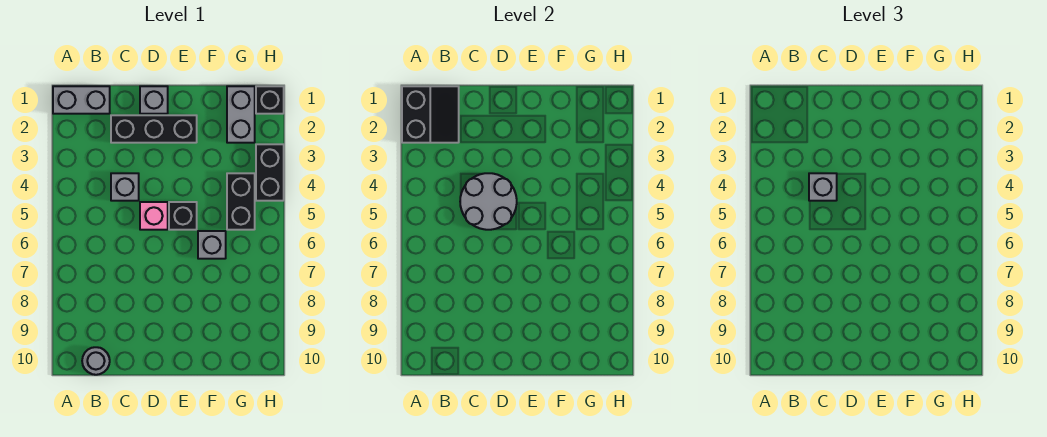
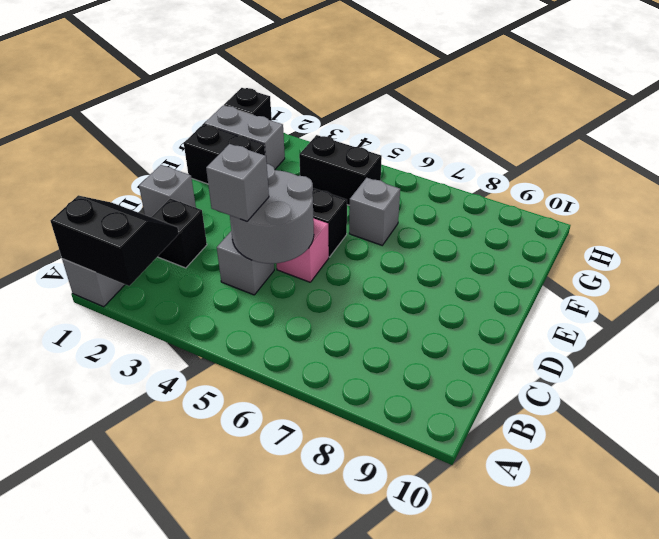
grey round brick B10 level 1 -> none
black brick C2:E2 level 1 -> black brick C2 level 1
black brick H3:H4 level 1 -> black brick F1:F2 level 1

